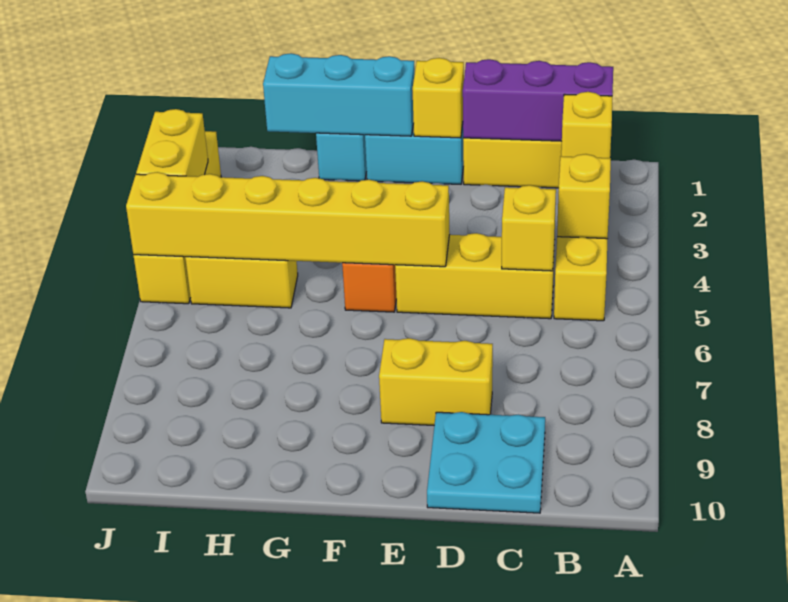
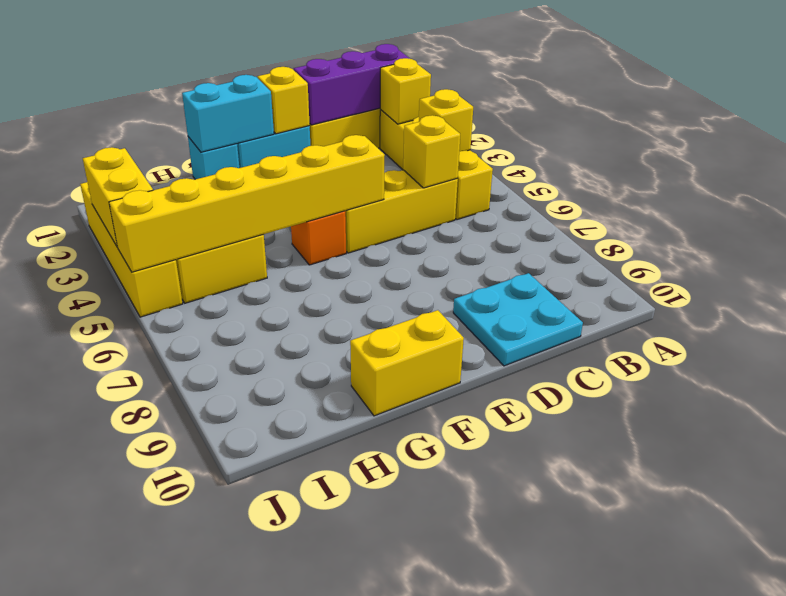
yellow brick D8:E8 level 1 -> yellow brick F10:G10 level 1
cyan brick F1:H1 level 2 -> cyan brick F1:G1 level 2

